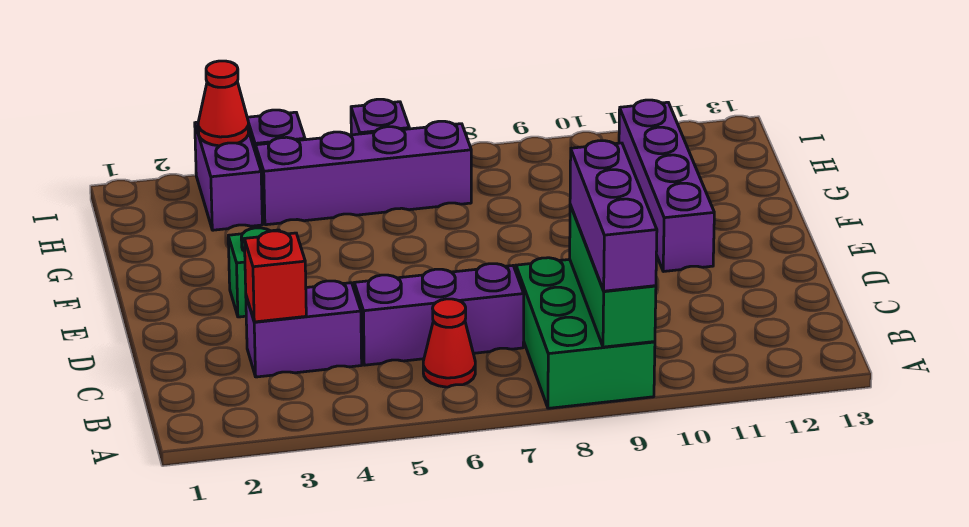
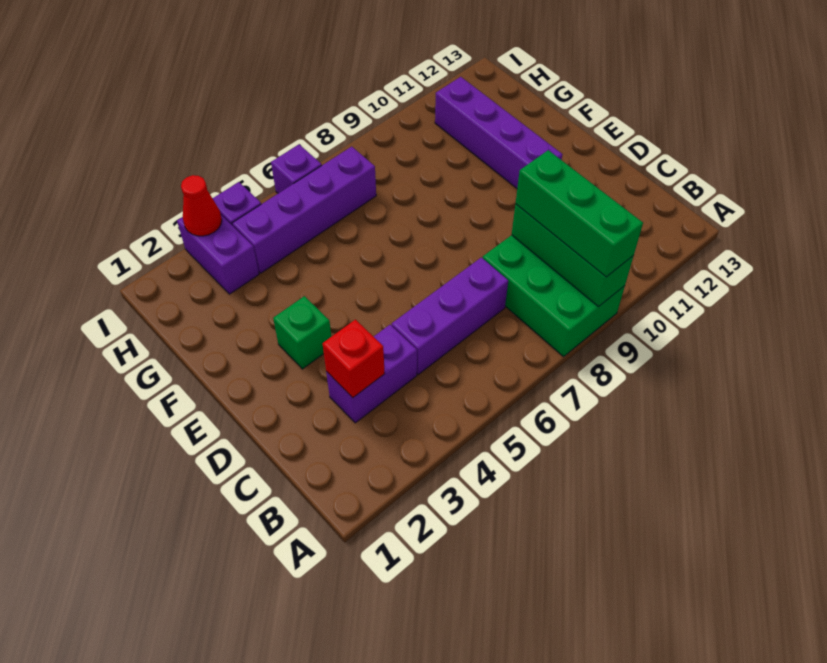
purple brick A9:C9 level 3 -> green brick A9:C9 level 3
red cone B6 level 1 -> none

